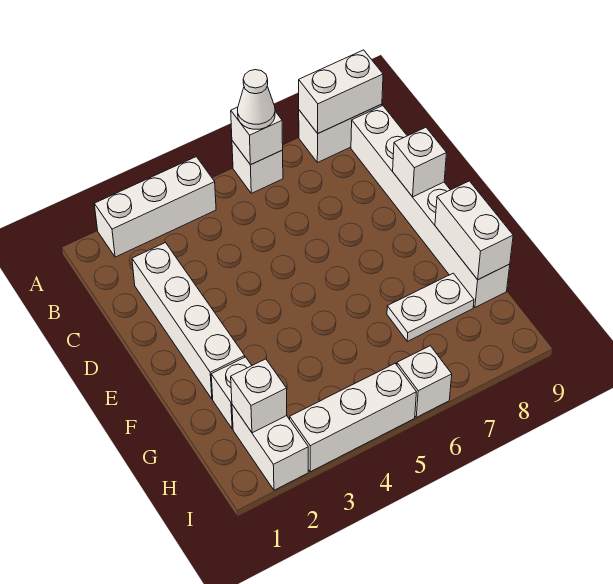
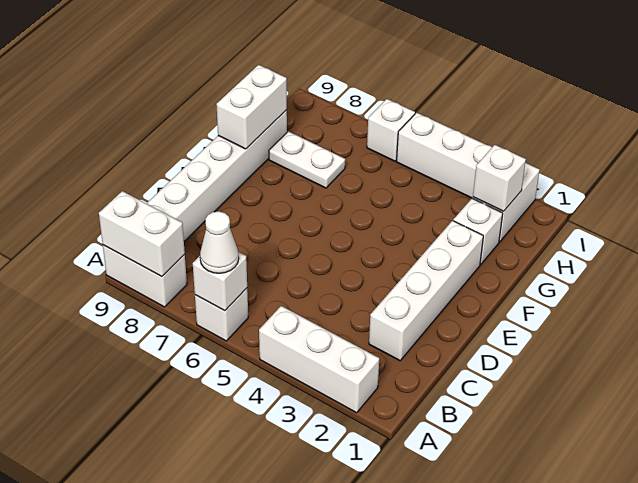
white brick D9 level 2 -> none

